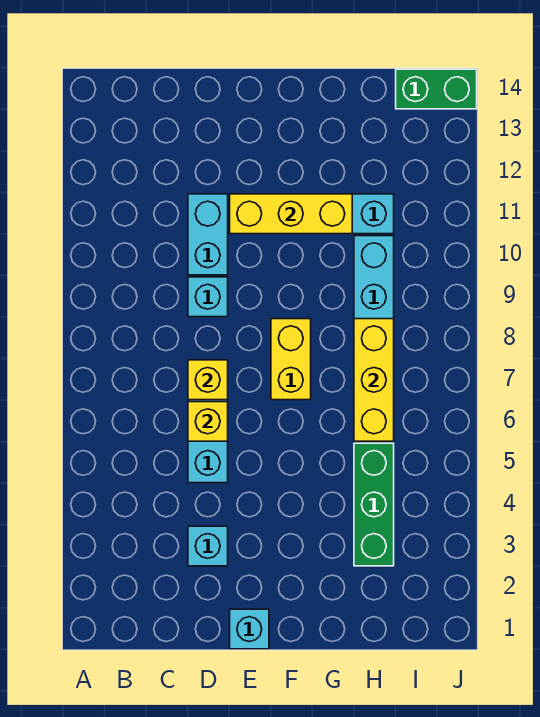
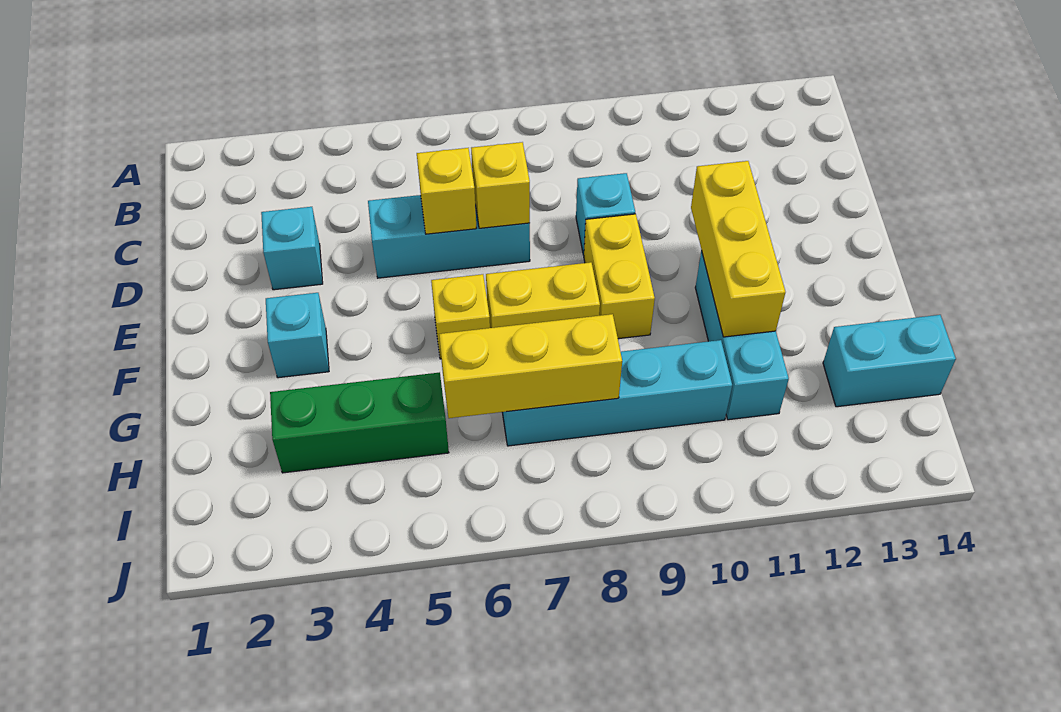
cyan brick D10:D11 level 1 -> cyan brick H13:H14 level 1
cyan brick E1 level 1 -> cyan brick F3 level 1
none -> yellow brick E9:F9 level 1
none -> yellow brick F6 level 1
green brick I14:J14 level 1 -> none

